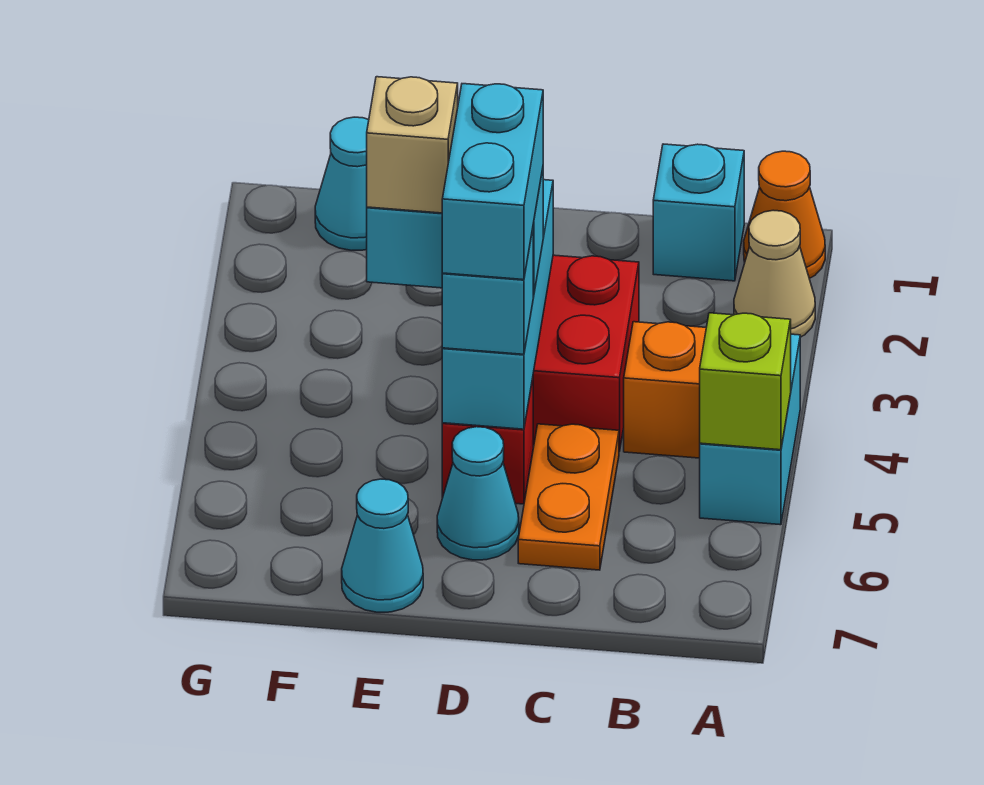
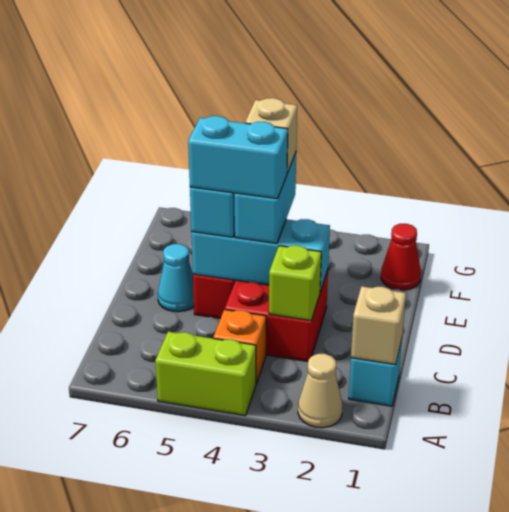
orange cone A1 level 1 -> none
cyan brick A4:A5 level 1 -> lime brick A4:A5 level 1
lime brick A5 level 2 -> lime brick C3 level 2
none -> tan brick B1 level 2
orange plate C5:C6 level 1 -> none
cyan cone E7 level 1 -> none
cyan cone F1 level 1 -> red cone F1 level 1

